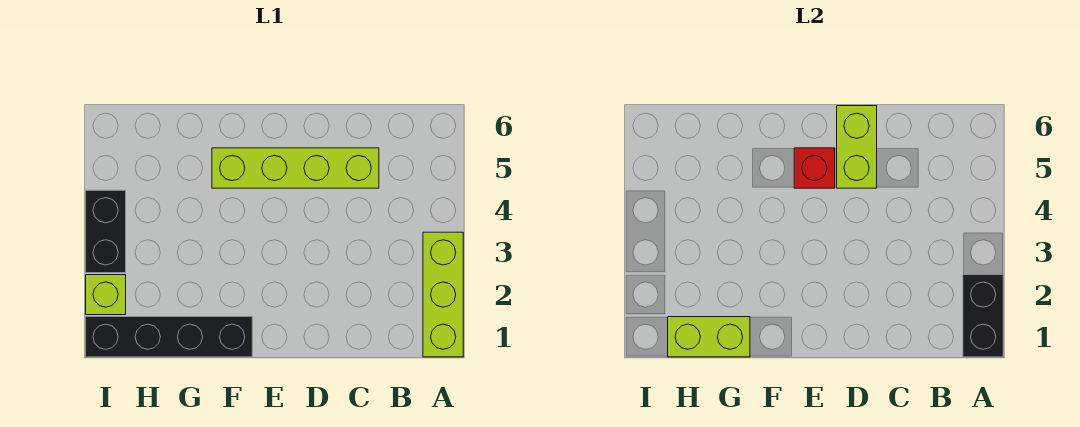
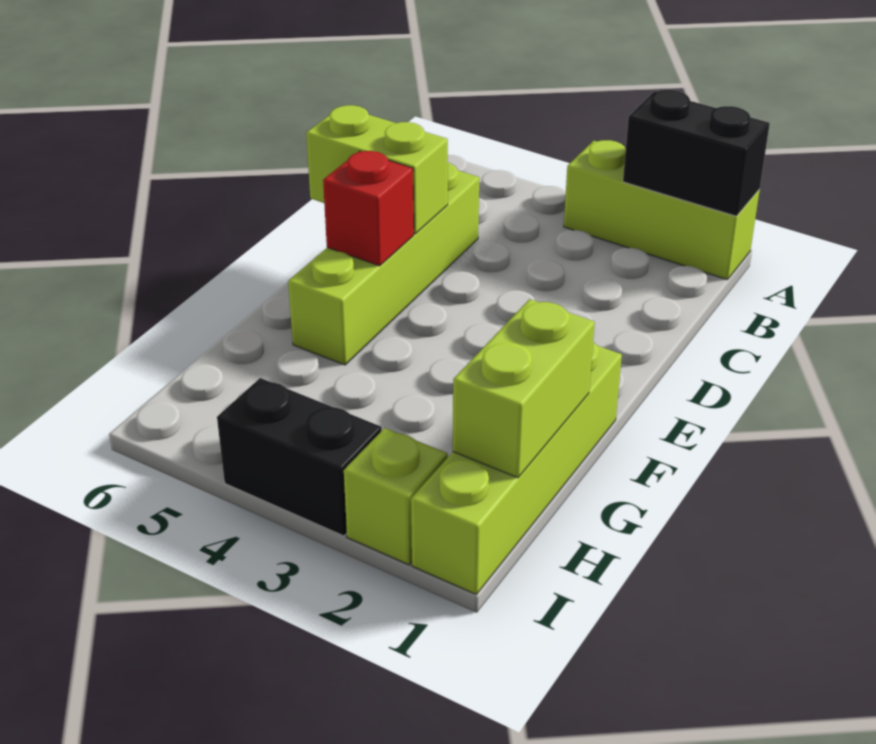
black brick F1:I1 level 1 -> lime brick F1:I1 level 1

